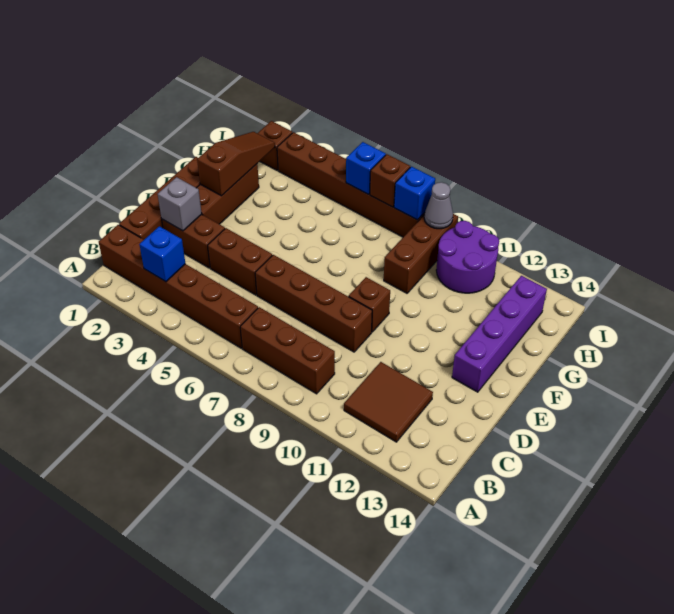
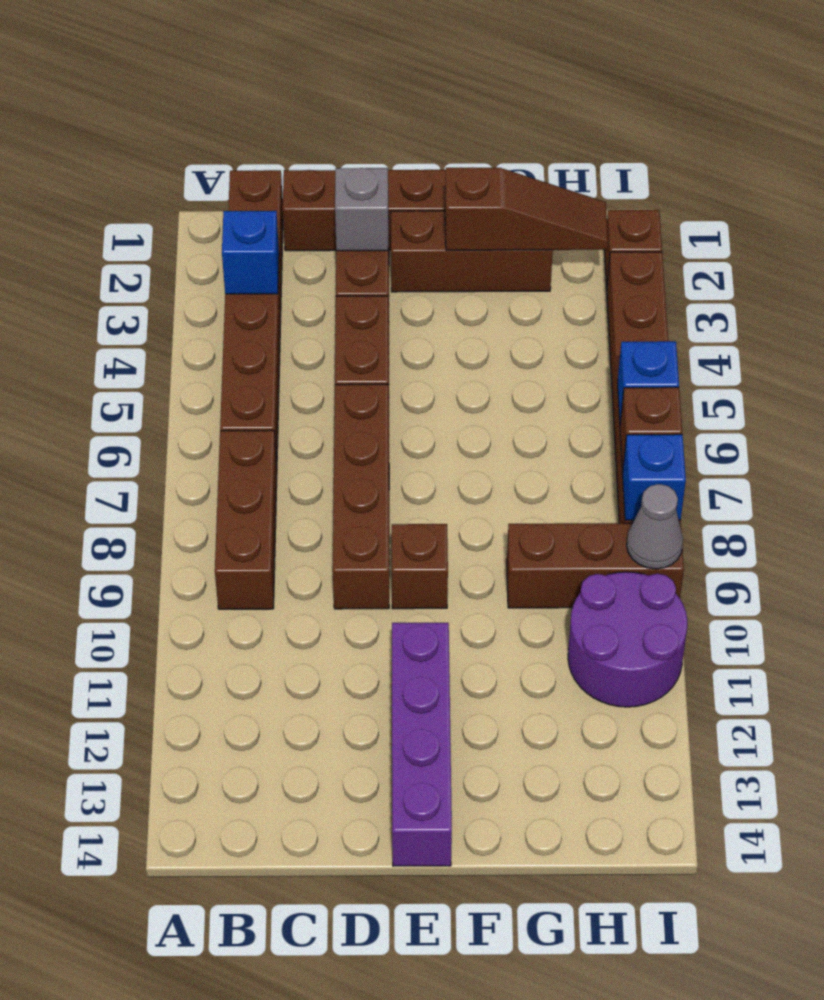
brown tile B11:C12 level 1 -> none
purple brick E13:H13 level 1 -> purple brick E11:E14 level 1

